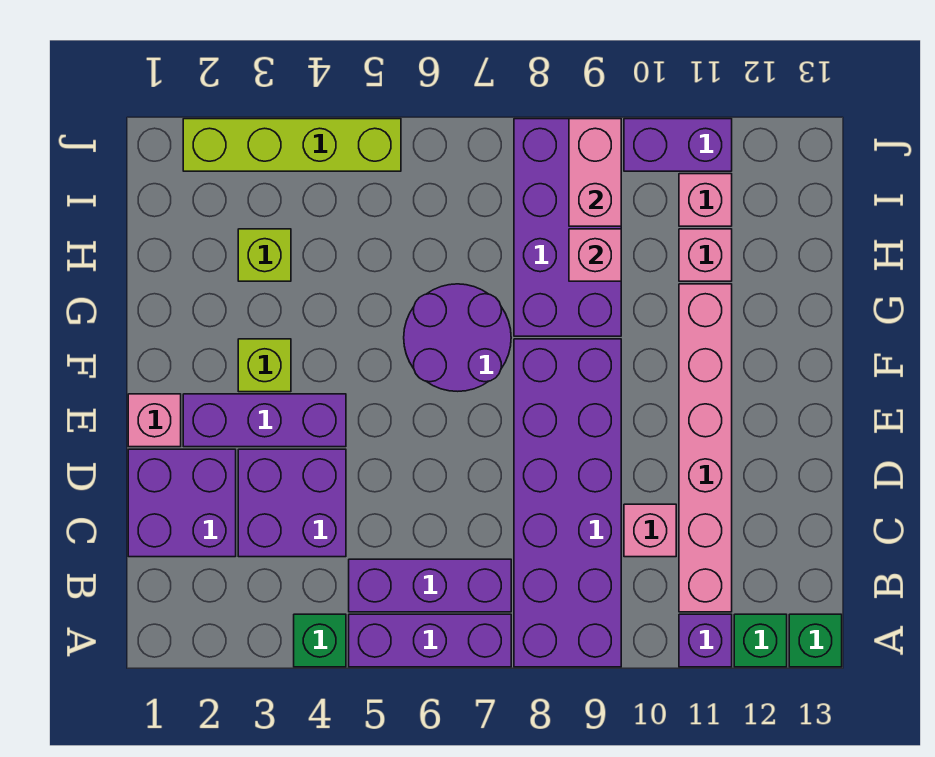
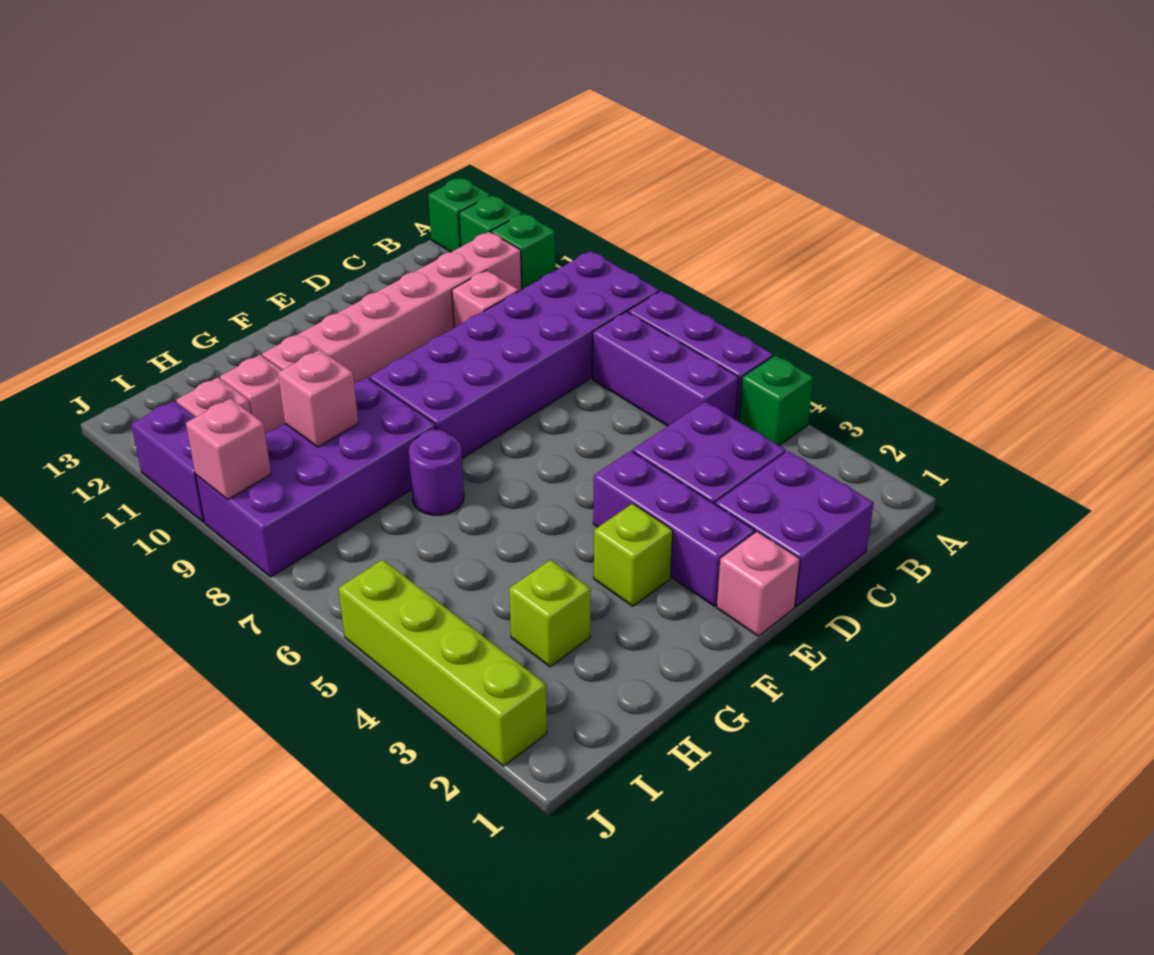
purple brick A11 level 1 -> green brick A11 level 1
purple round brick F6:G7 level 1 -> purple round brick G7 level 1
pink brick I9:J9 level 2 -> pink brick J9 level 2

